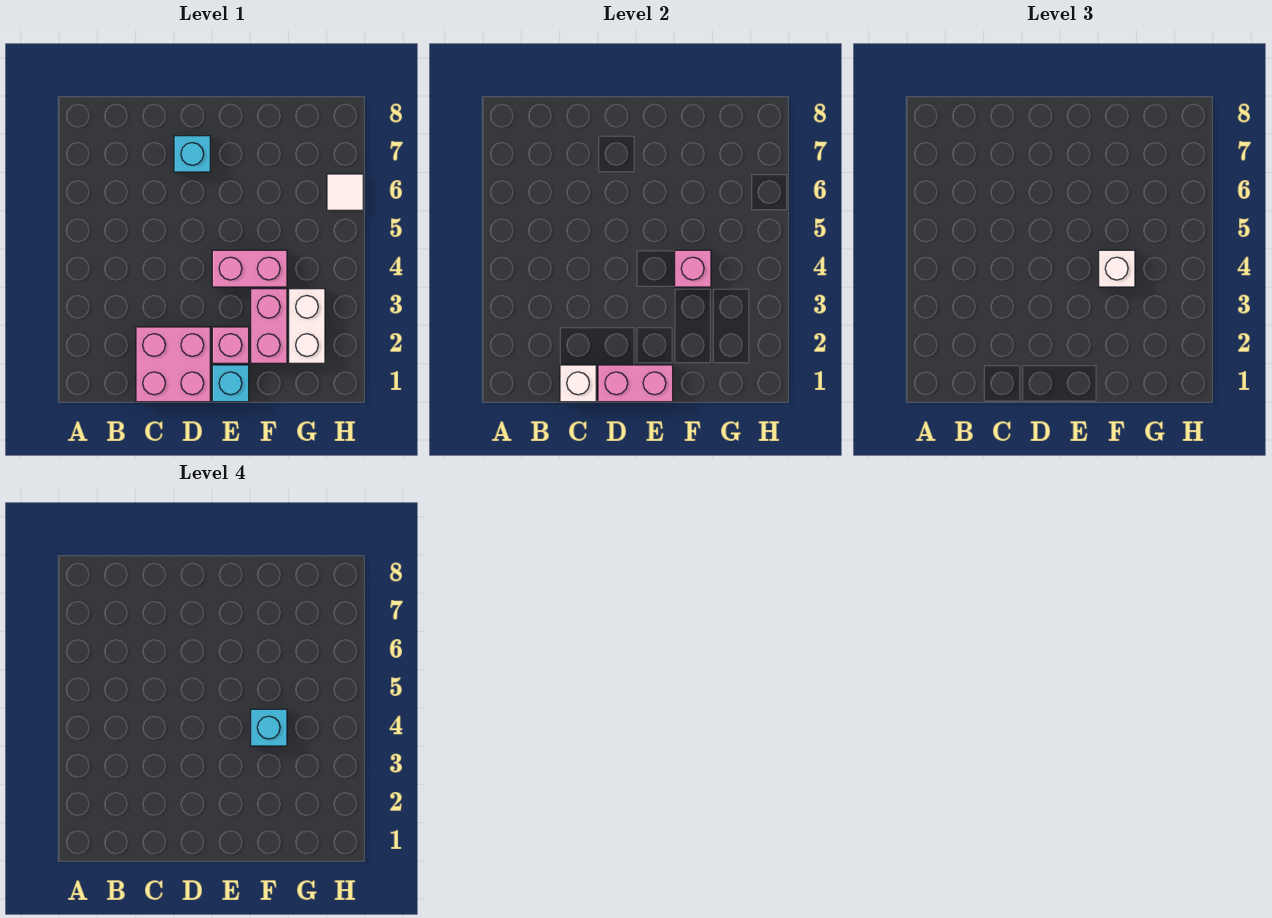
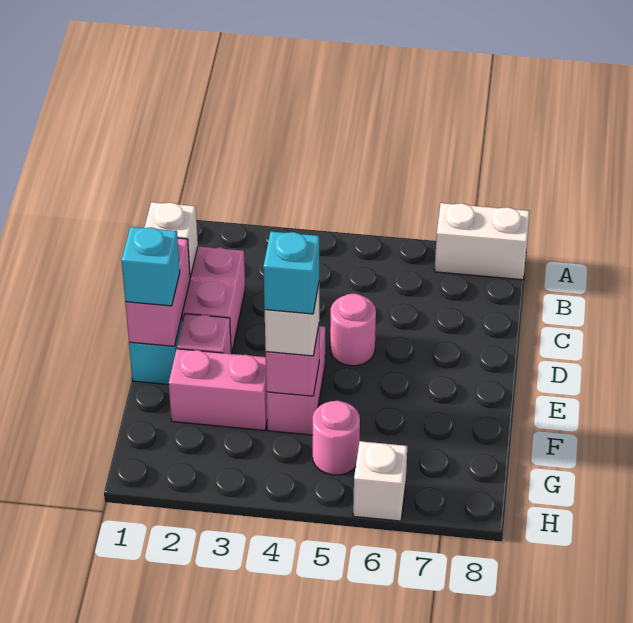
none -> pink round brick D5 level 1
cyan brick D7 level 1 -> cyan brick E1 level 3
white brick G2:G3 level 1 -> white brick A7:A8 level 1
none -> pink round brick G5 level 1
white tile H6 level 1 -> white brick H6 level 1

